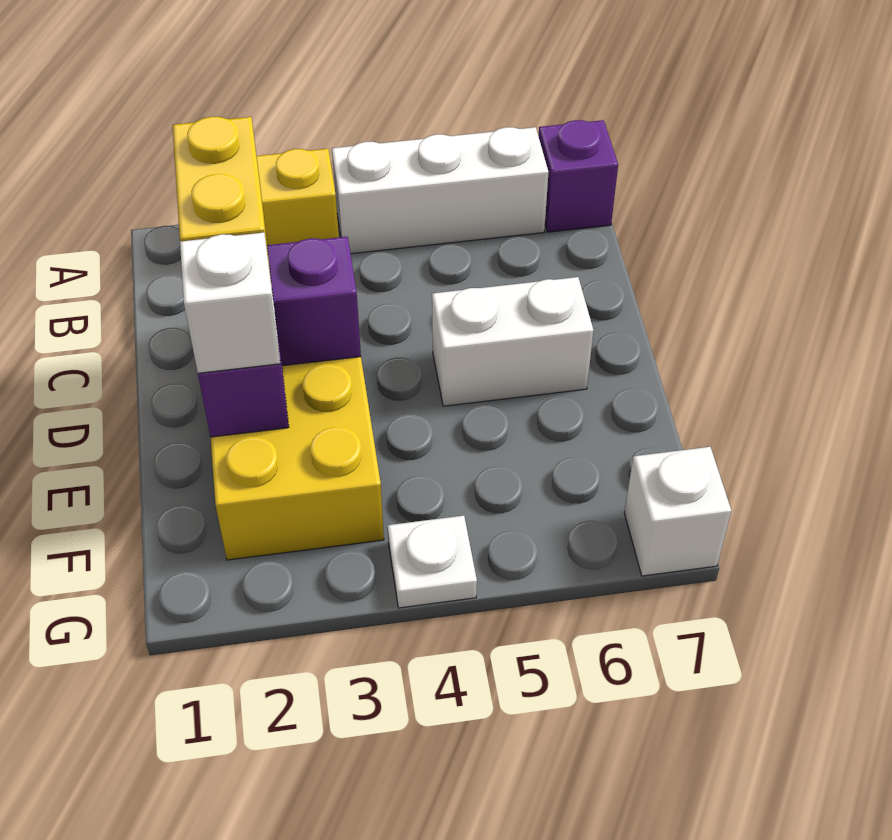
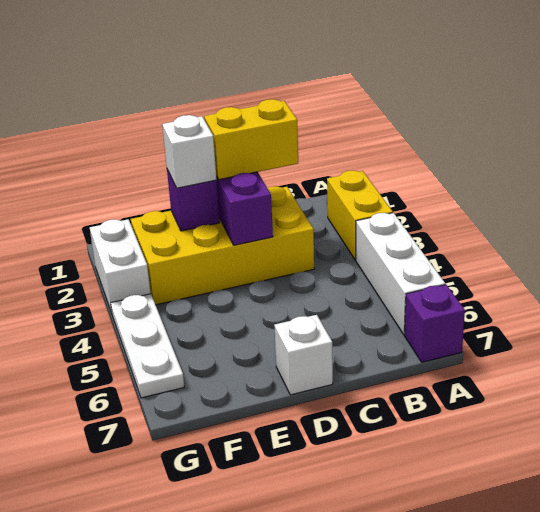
white brick D5:D6 level 1 -> white brick G2:G3 level 1
white plate G4 level 1 -> white plate G4:G6 level 1
white brick G7 level 1 -> white brick D7 level 1

